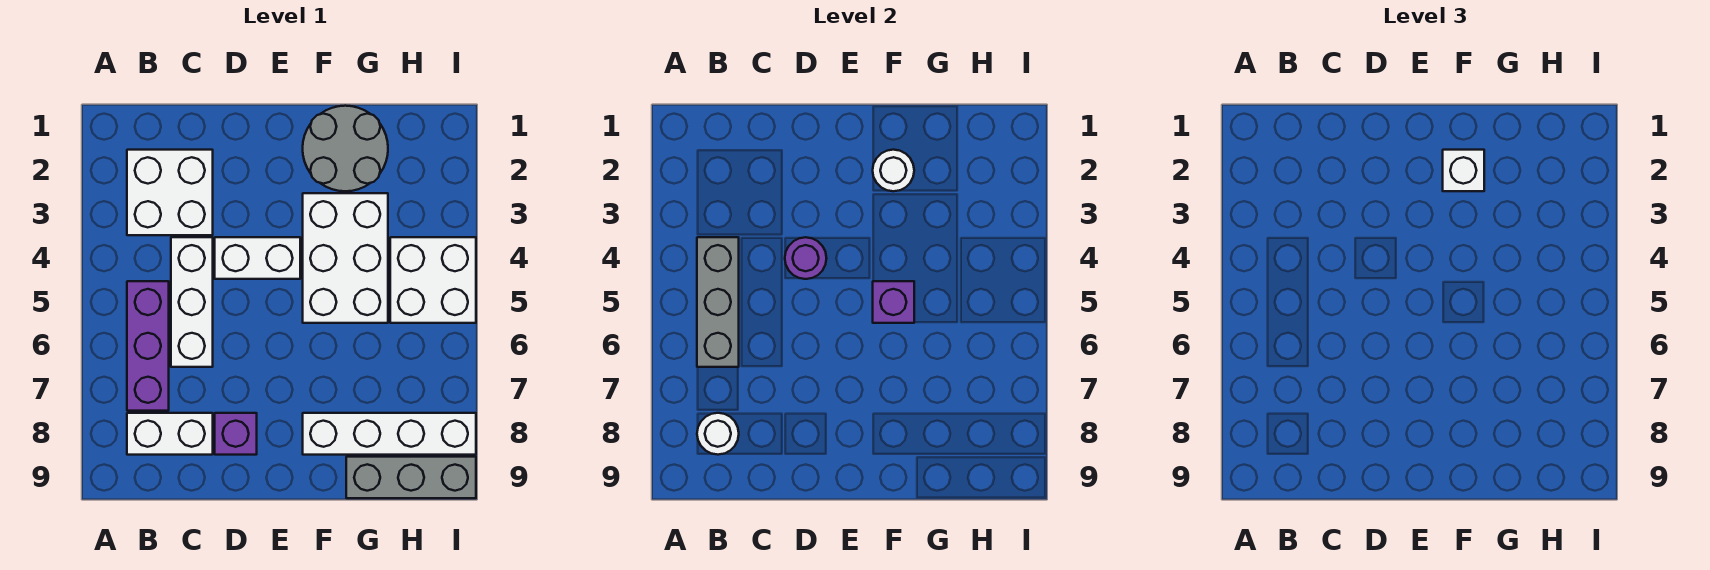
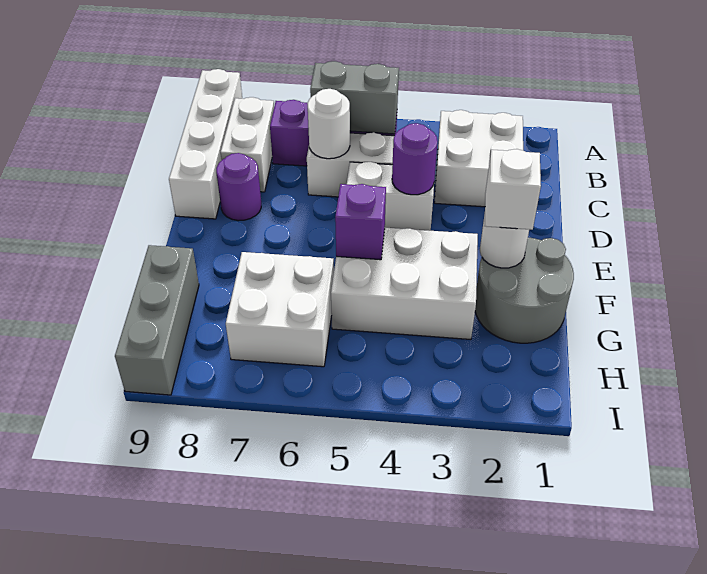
grey brick B4:B6 level 2 -> grey brick B5:B6 level 2
white round brick B8 level 2 -> white round brick C6 level 2
white brick D4:E4 level 1 -> white brick D4:D5 level 1
purple brick D8 level 1 -> purple round brick D8 level 1
white brick F8:I8 level 1 -> white brick A9:D9 level 1
white brick H4:I5 level 1 -> white brick G6:H7 level 1

